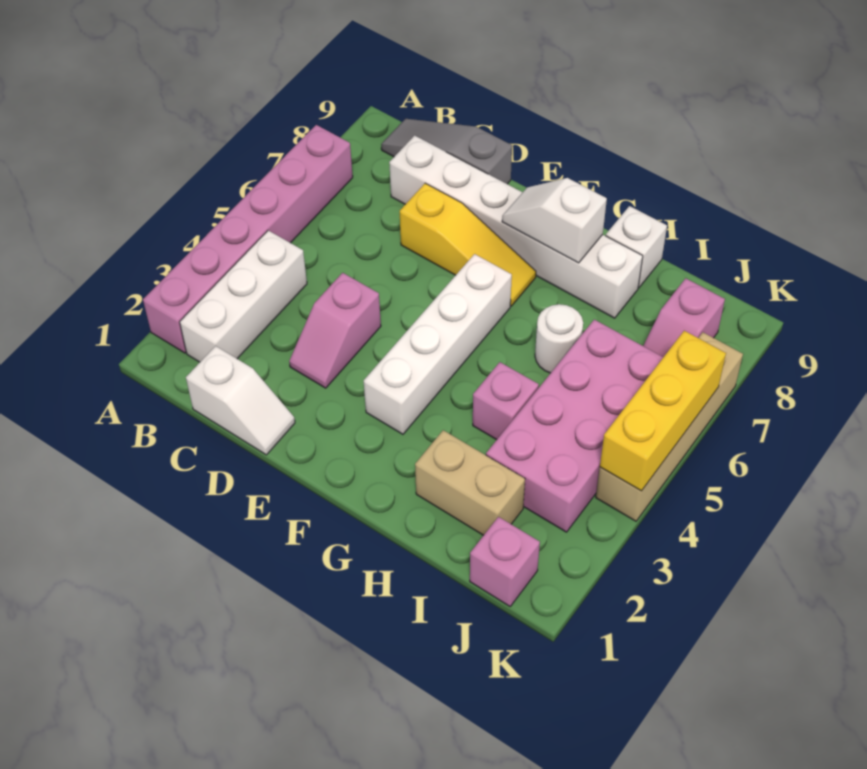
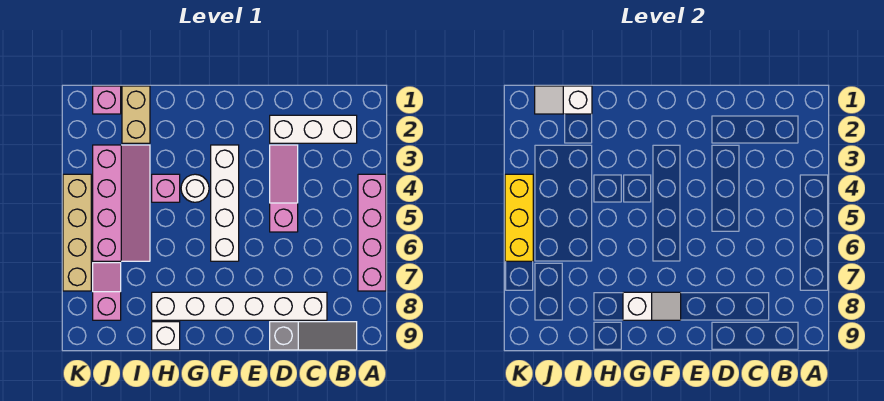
pink brick A2:A7 level 1 -> pink brick A4:A7 level 1
white brick B2:B4 level 1 -> white brick B2:D2 level 1
white slope C1:D1 level 1 top C -> white slope I1:J1 level 2 top I
pink slope D3:D4 level 1 top 4 -> pink slope D3:D5 level 1 top 5
yellow slope D7:F7 level 1 top D -> none
tan brick H2:I2 level 1 -> tan brick I1:I2 level 1
white round brick H6 level 1 -> white round brick G4 level 1
pink brick I3:J6 level 1 -> pink slope I3:J6 level 1 top J

